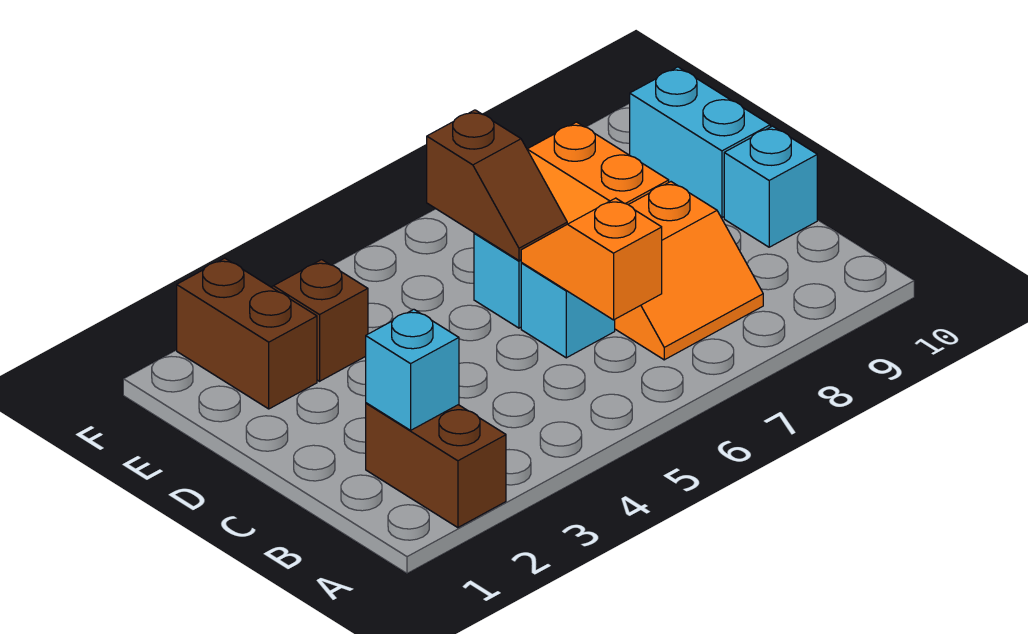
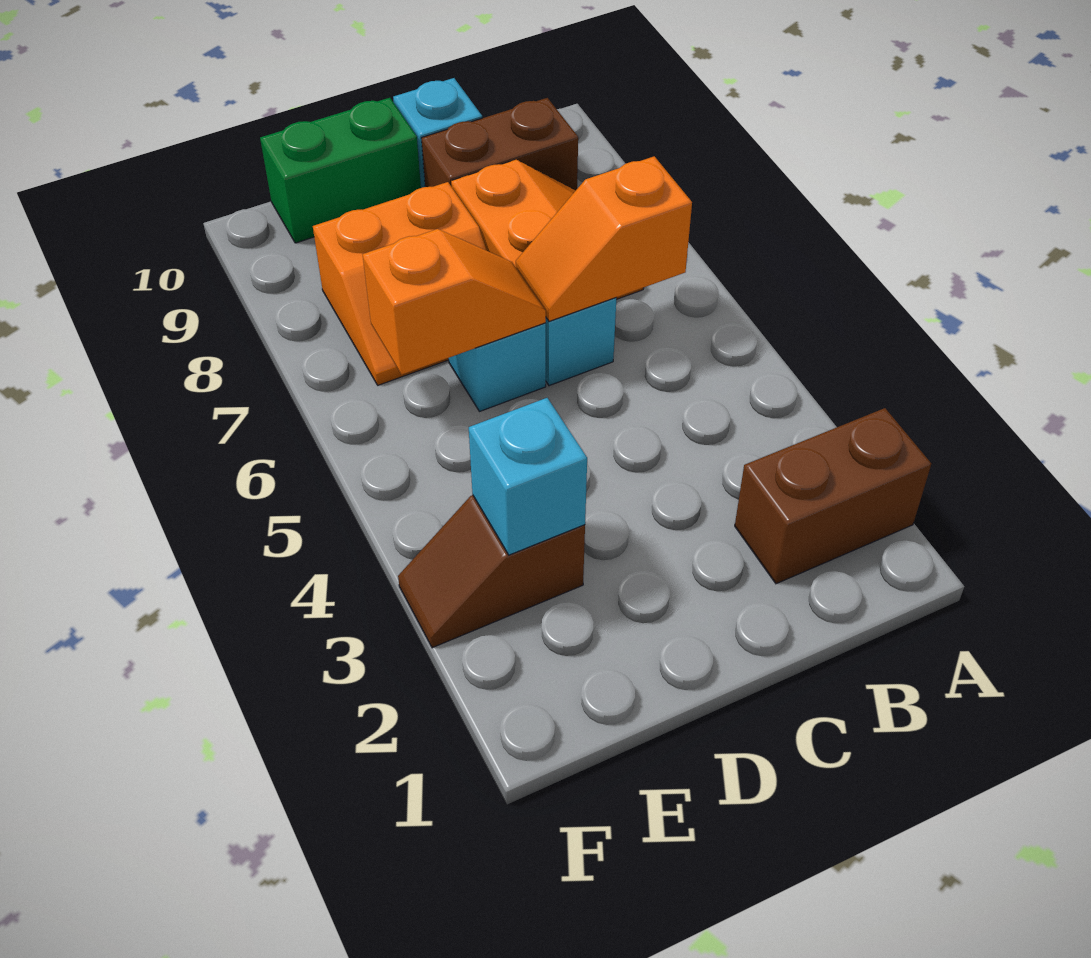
cyan brick B2 level 2 -> cyan brick E3 level 2
brown slope D6:E6 level 2 top E -> orange slope D6:E6 level 2 top E
cyan brick D10:E10 level 1 -> green brick D10:E10 level 1
brown brick E2:F2 level 1 -> brown brick B9:C9 level 1

